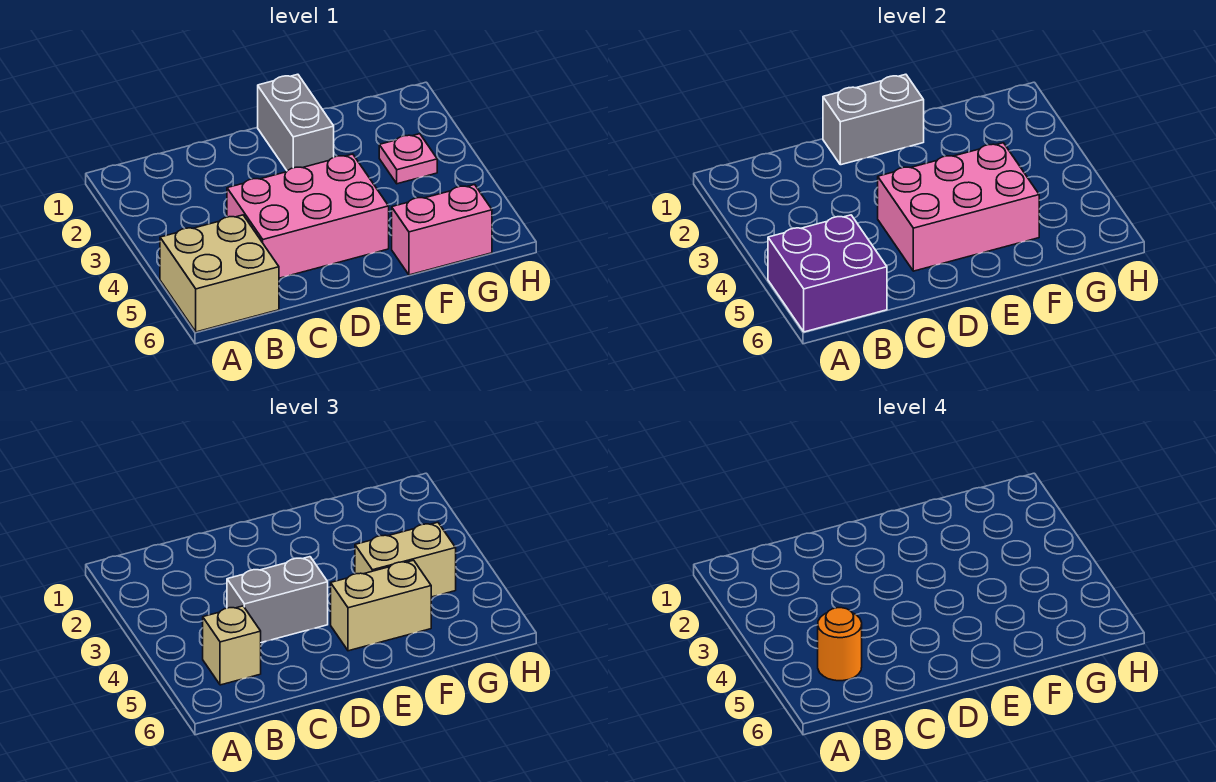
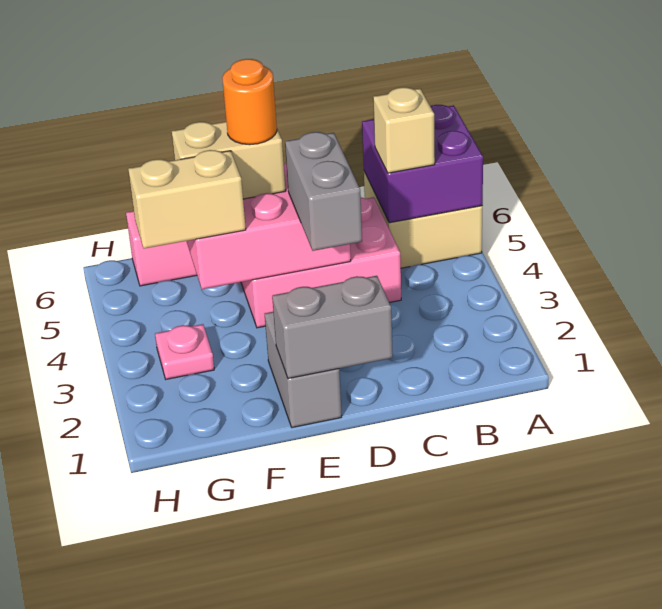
orange round brick B5 level 4 -> orange round brick E5 level 4
grey brick C4:D4 level 3 -> grey brick D3:D4 level 3

